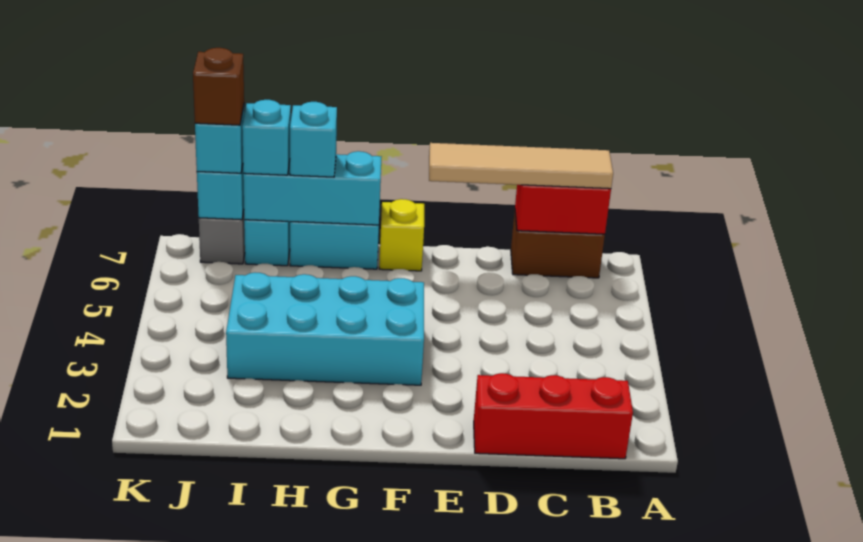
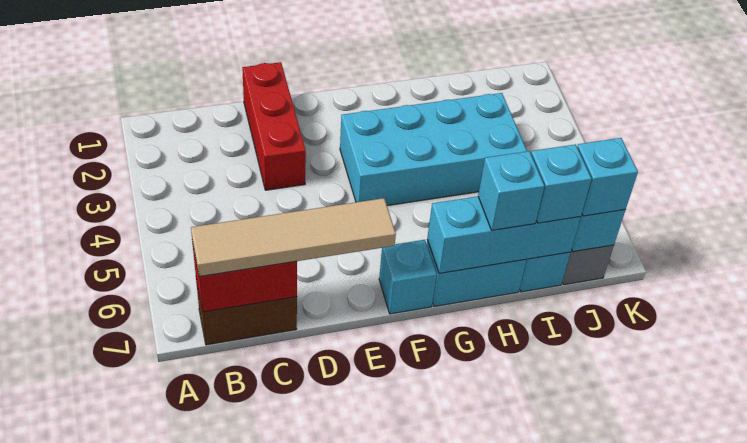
red brick B1:D1 level 1 -> red brick D1:D3 level 1
yellow brick F7 level 1 -> cyan brick F7 level 1
brown brick J7 level 4 -> none

